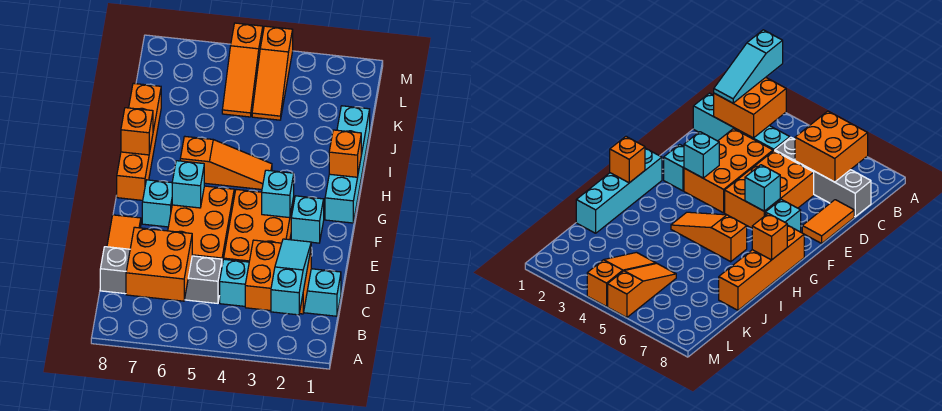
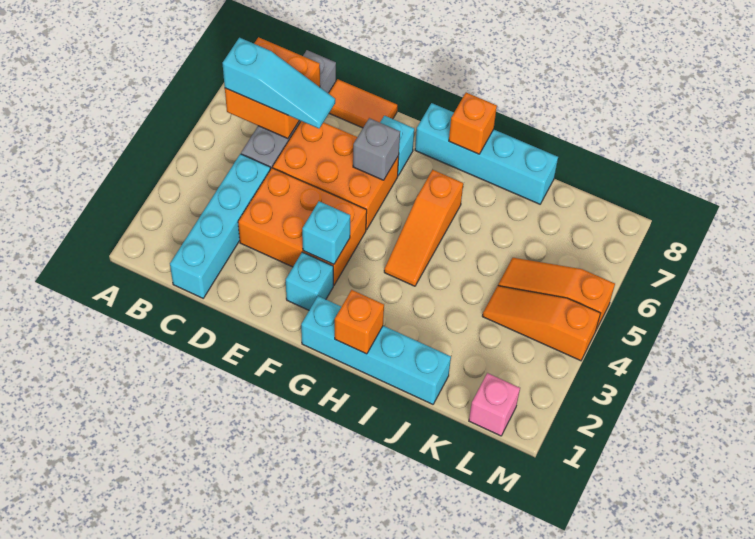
cyan slope A2:C2 level 3 top A -> cyan slope B6:D6 level 3 top B
orange brick B2:C3 level 2 -> none
cyan brick F6 level 2 -> grey brick F6 level 2
orange brick G8:J8 level 1 -> cyan brick G8:J8 level 1
none -> pink brick L1 level 1

